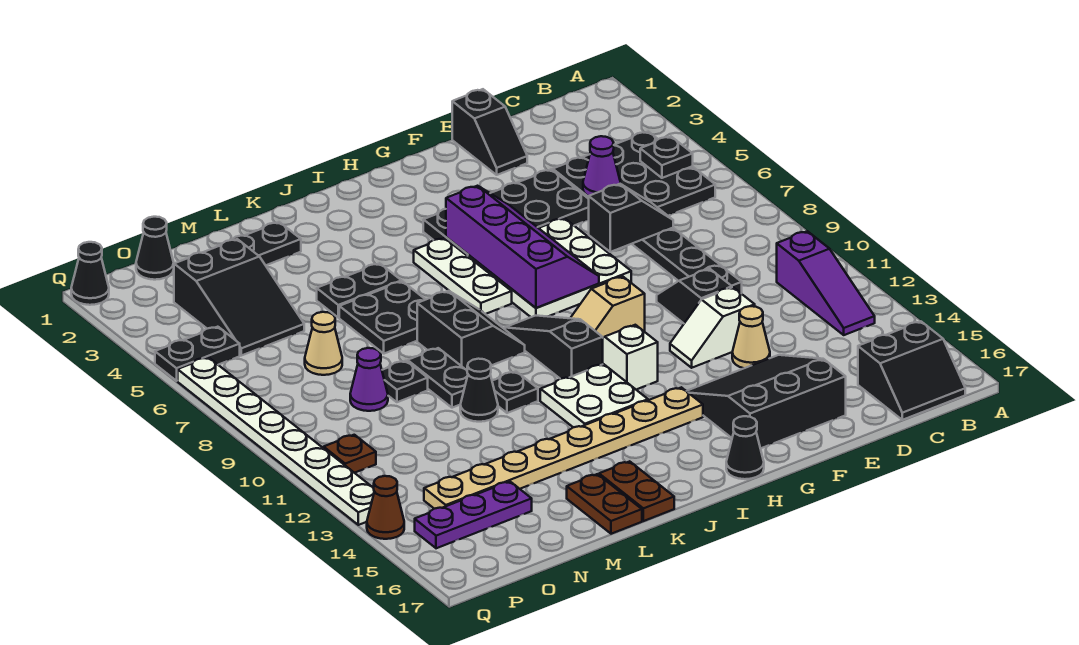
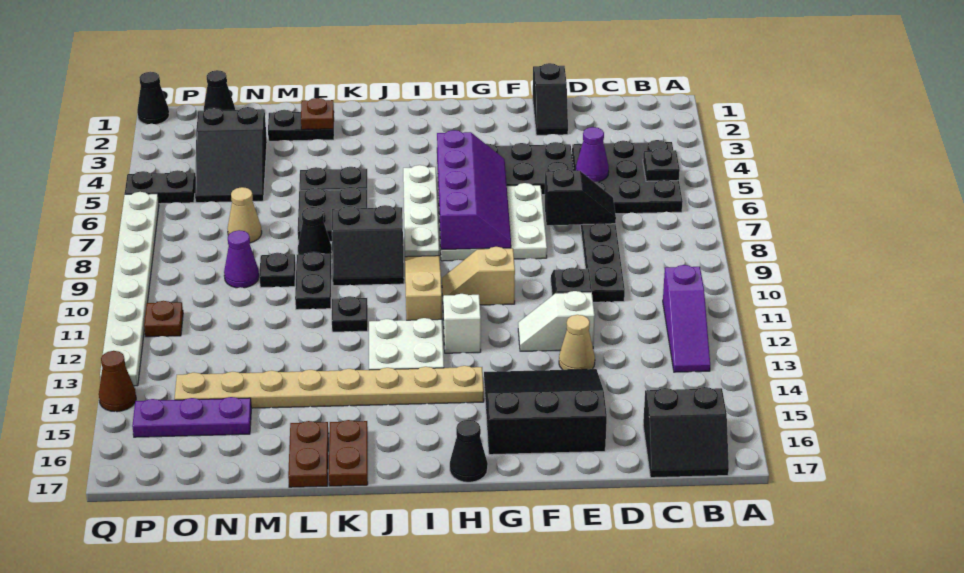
white plate I5:I7 level 1 -> white plate I5:I8 level 1
black slope I9:I11 level 1 top 11 -> tan slope I9:I11 level 1 top 11
black slope J8:K9 level 1 top K -> black slope J8:K9 level 1 top 8
none -> brown plate L2 level 2
black cone L11 level 1 -> black cone L8 level 1

